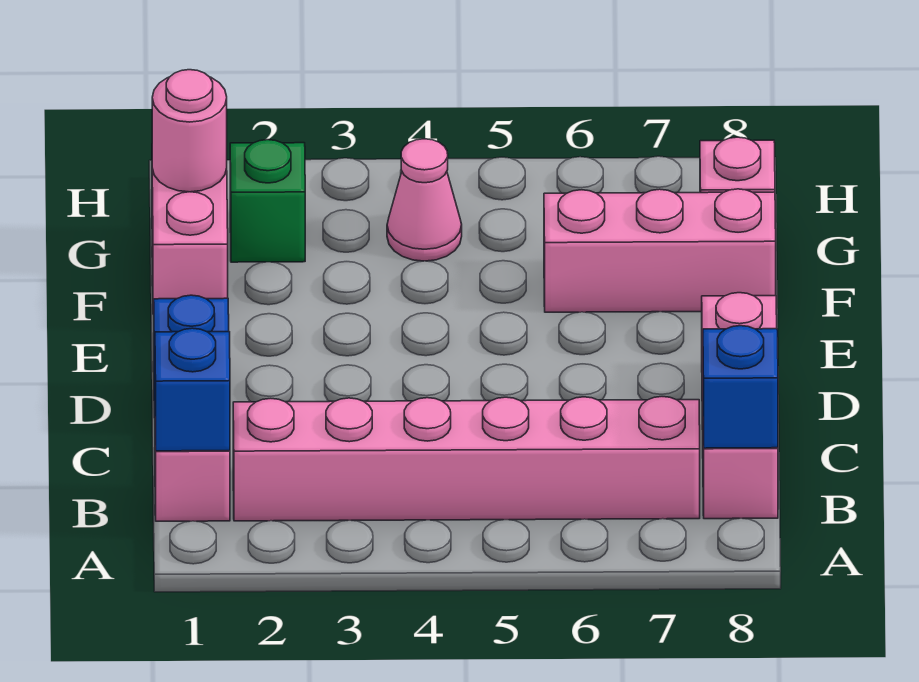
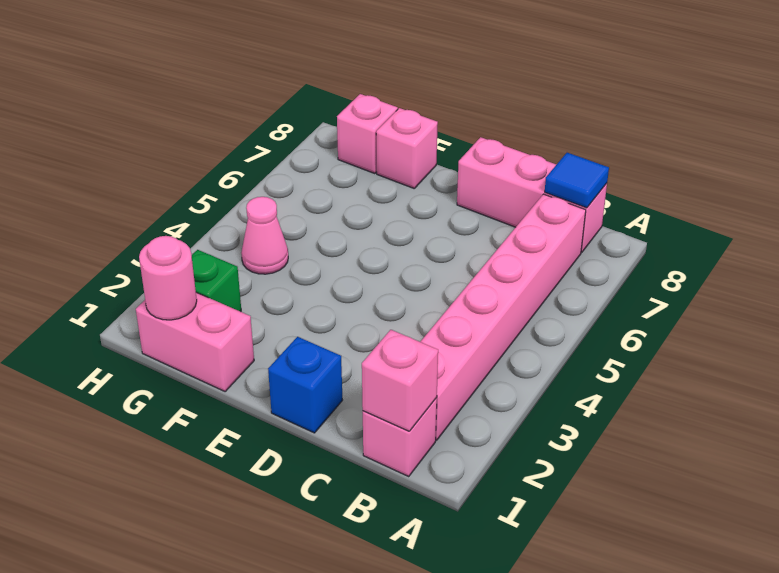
blue brick B1 level 2 -> pink brick B1 level 2
blue brick B8 level 2 -> blue tile B8 level 2
pink brick F6:F8 level 1 -> pink brick F8 level 1

